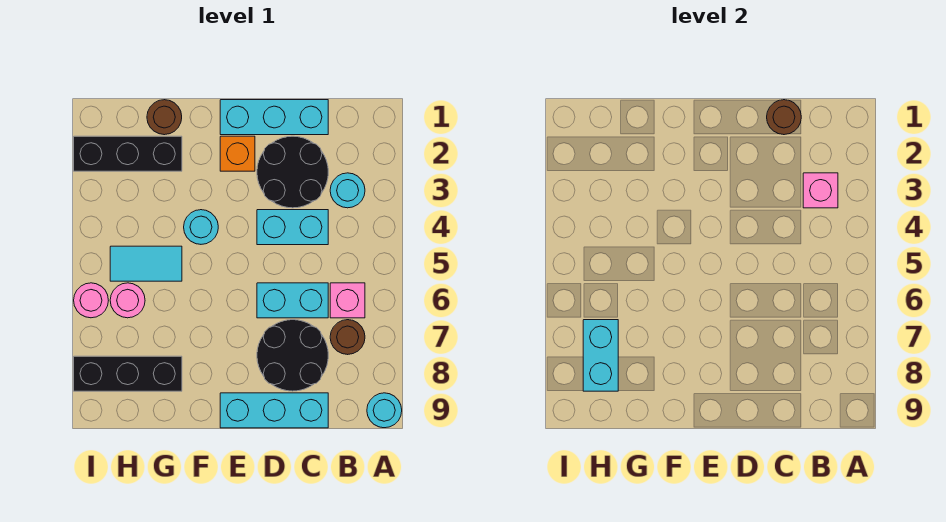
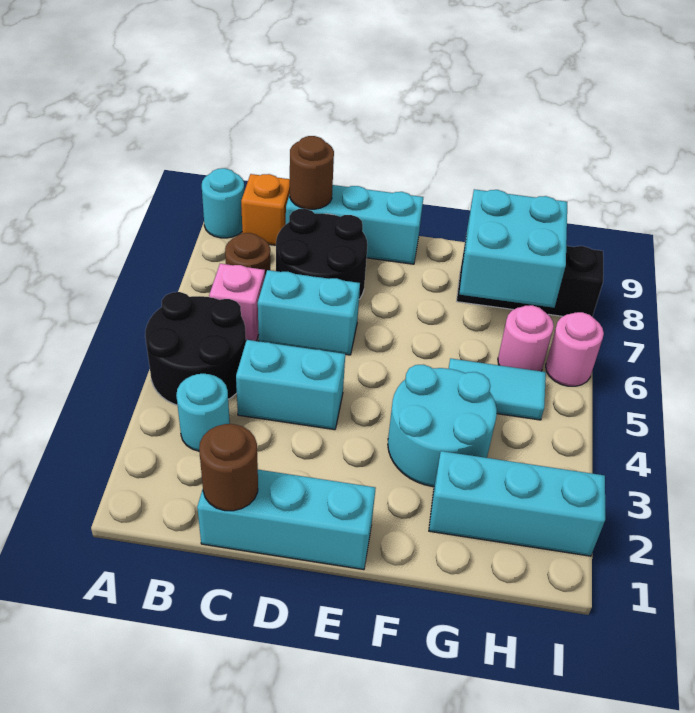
pink brick B3 level 2 -> none
black round brick C2:D3 level 1 -> black round brick A4:B5 level 1
orange brick E2 level 1 -> orange brick B9 level 1
cyan round brick F4 level 1 -> cyan round brick F3:G4 level 1
brown round brick G1 level 1 -> brown round brick C9 level 2
black brick G2:I2 level 1 -> cyan brick G2:I2 level 1
cyan brick H7:H8 level 2 -> cyan brick G7:H8 level 2

